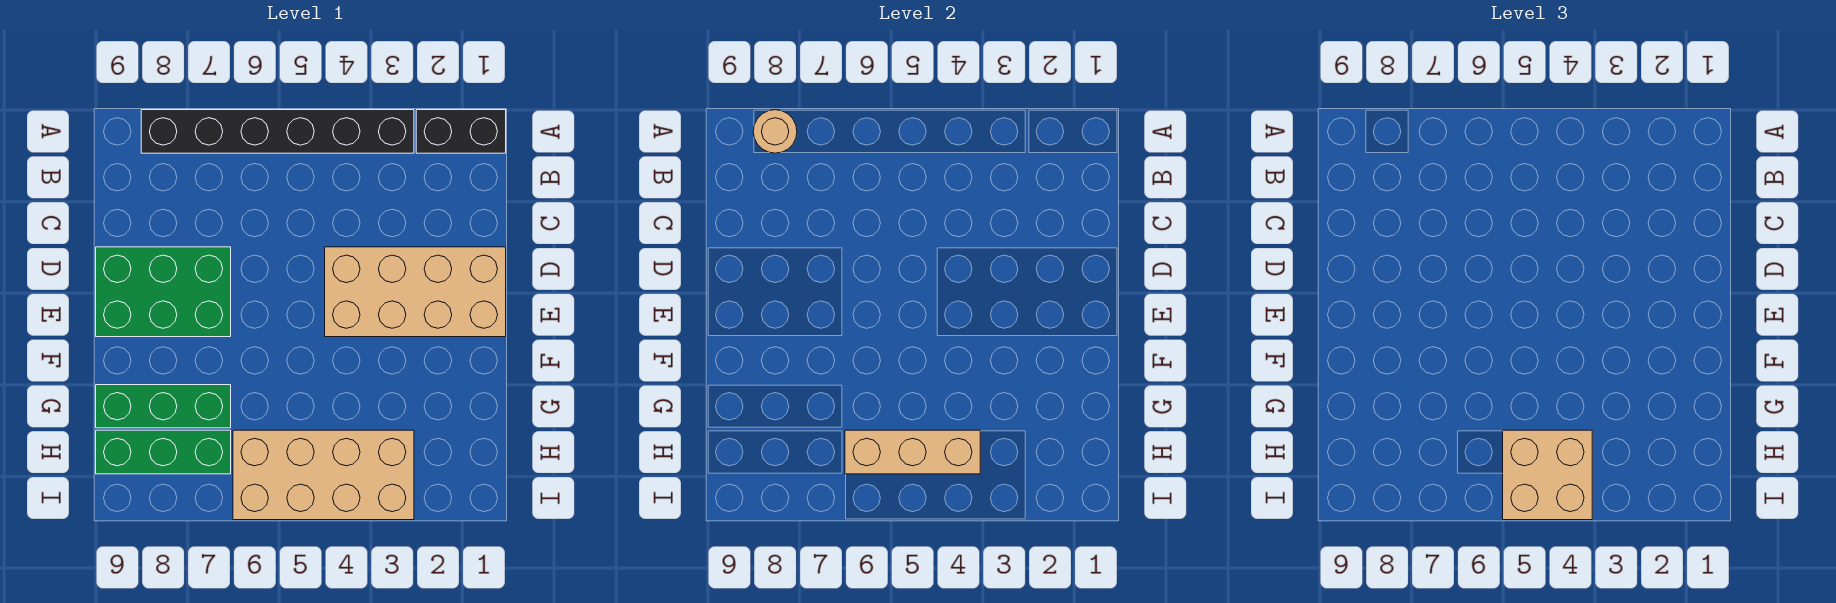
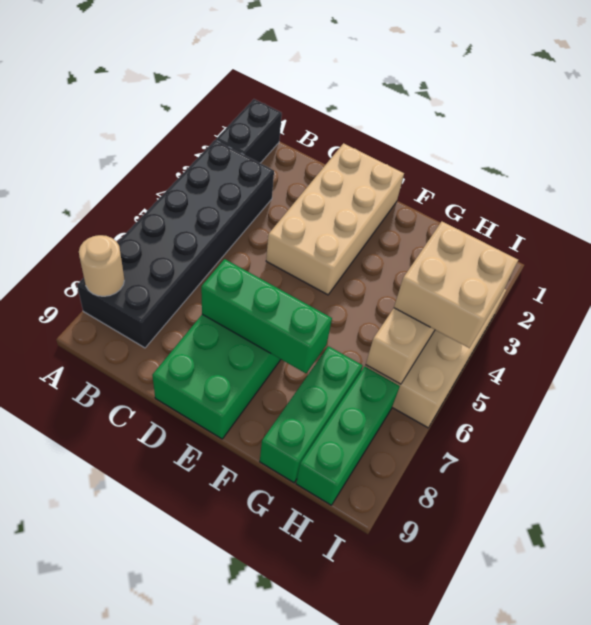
black brick A3:A8 level 1 -> black brick A3:B8 level 1
none -> green brick D7:F7 level 2

